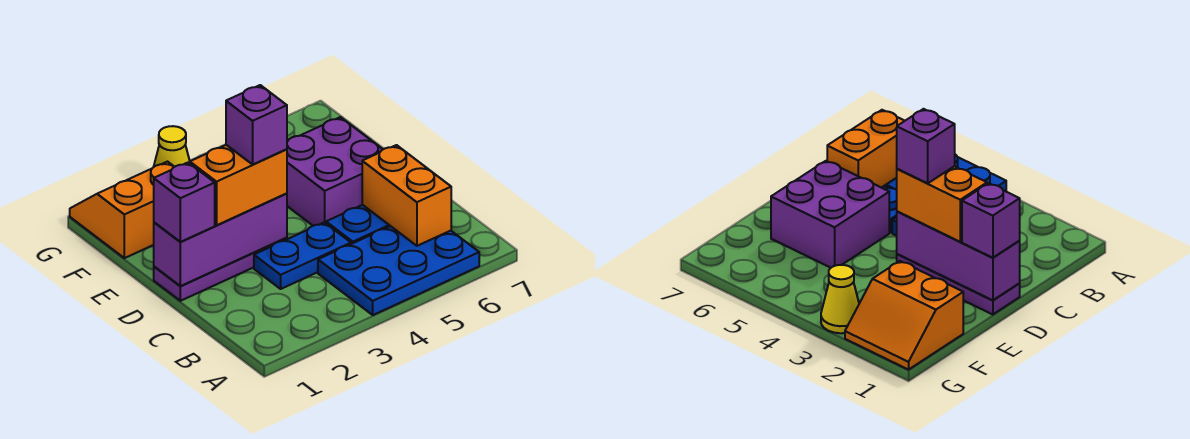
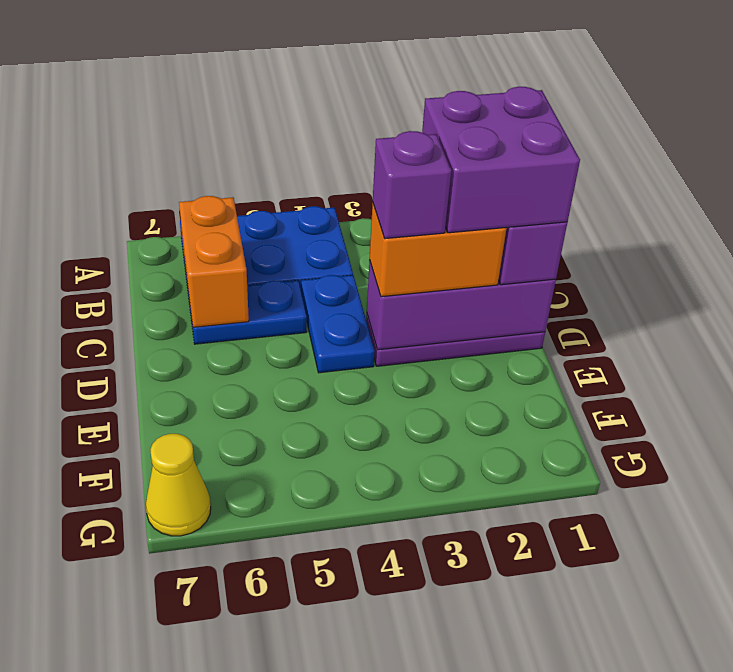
blue plate C3:C4 level 1 -> blue plate C4:D4 level 1
purple brick D5:E6 level 1 -> purple brick C1:D2 level 4
orange slope F1:G2 level 1 top F -> none
yellow cone G3 level 1 -> yellow cone G7 level 1

